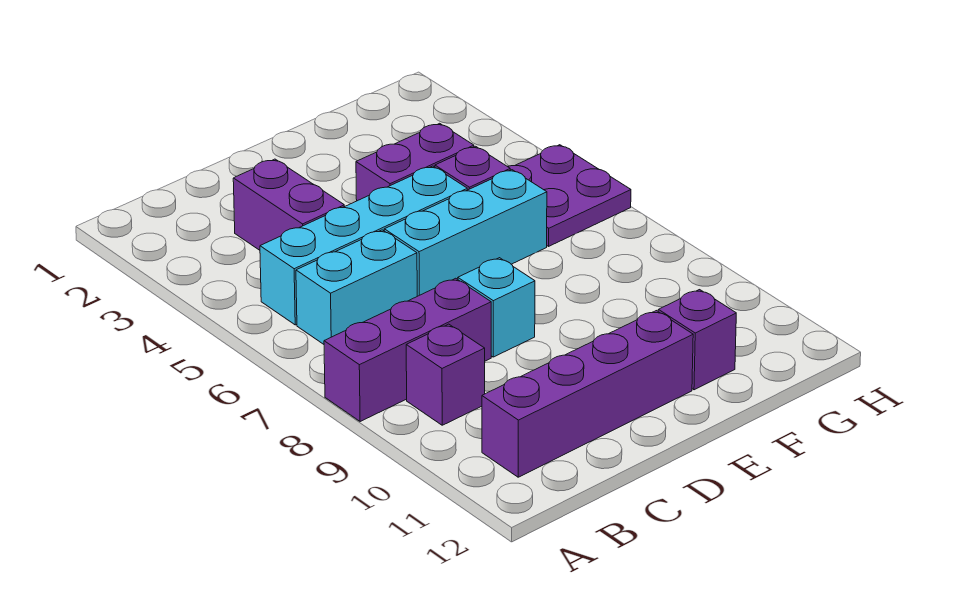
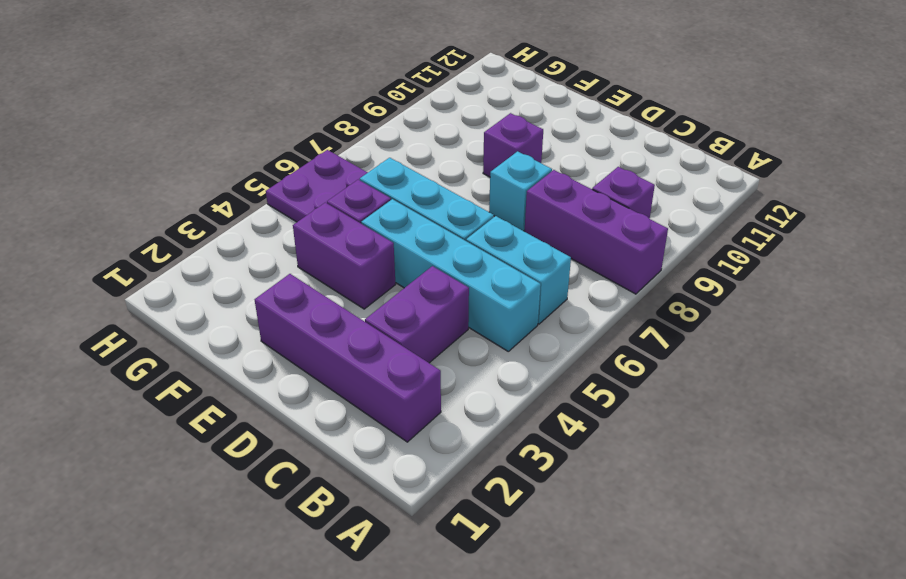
purple brick B11:E11 level 1 -> purple brick B2:E2 level 1
purple brick F11 level 1 -> purple brick E9 level 1

